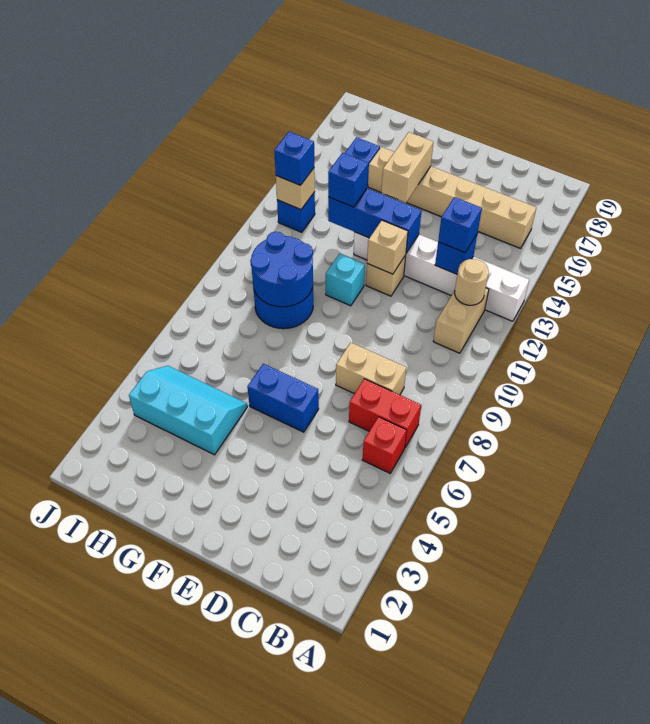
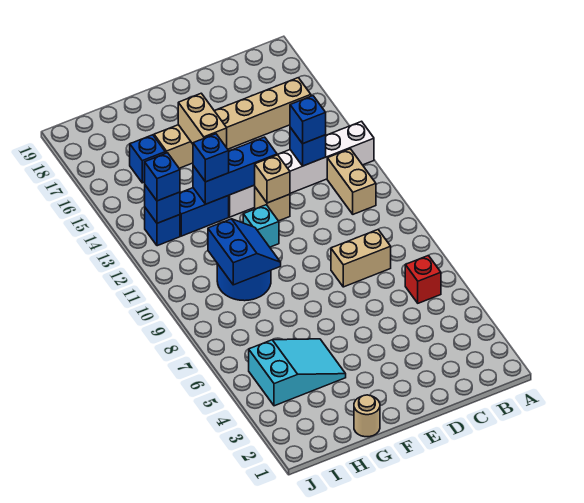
red brick B7:C7 level 1 -> none
tan round brick B12 level 2 -> tan round brick G1 level 1
blue brick E6:F6 level 1 -> blue brick G13:H13 level 1
cyan slope G4:I5 level 1 top 4 -> cyan slope G4:I5 level 1 top I
blue round brick G9:H10 level 2 -> blue slope G9:H10 level 2 top H
tan brick I13 level 2 -> blue brick I13 level 2

